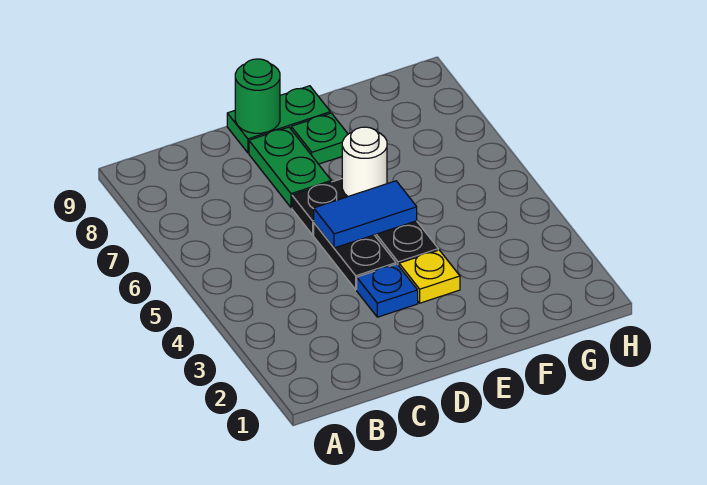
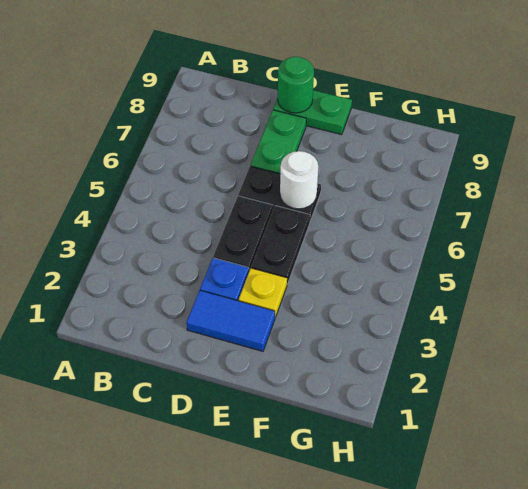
blue tile D5:E5 level 2 -> blue tile D2:E2 level 1
green plate E8 level 1 -> none

